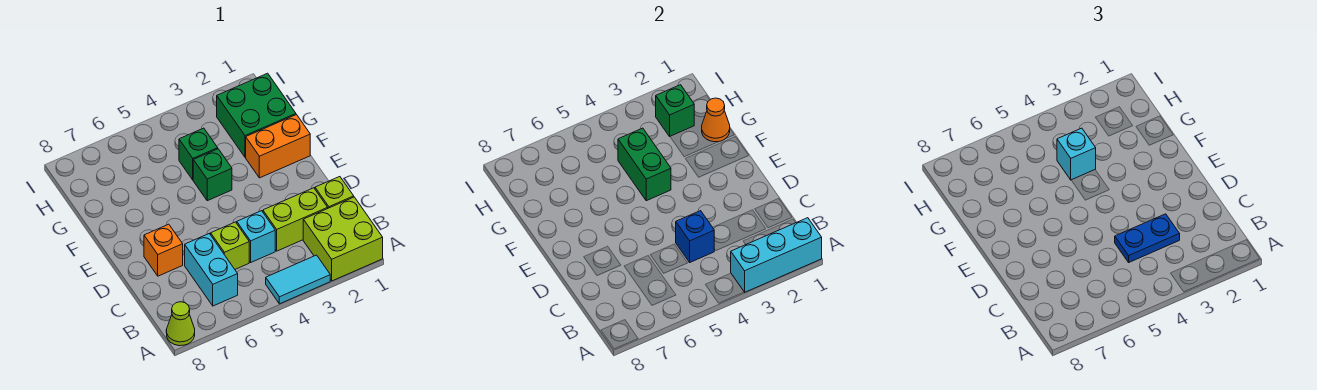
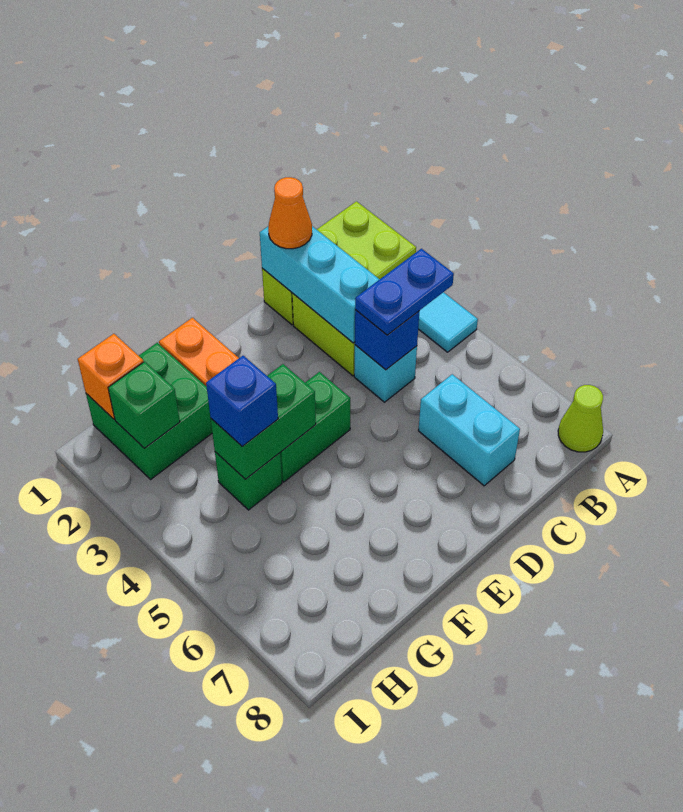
cyan brick A1:A3 level 2 -> cyan brick C1:C3 level 2
cyan brick B6:C6 level 1 -> cyan brick C6:C7 level 1
blue plate C3:C4 level 3 -> blue plate B4:C4 level 3
lime brick C5 level 1 -> none
orange brick D7 level 1 -> orange brick H1 level 2
green brick F4 level 1 -> green brick E4:F4 level 1
orange cone G1 level 2 -> orange cone C1 level 3
cyan brick G4 level 3 -> blue brick G4 level 3

